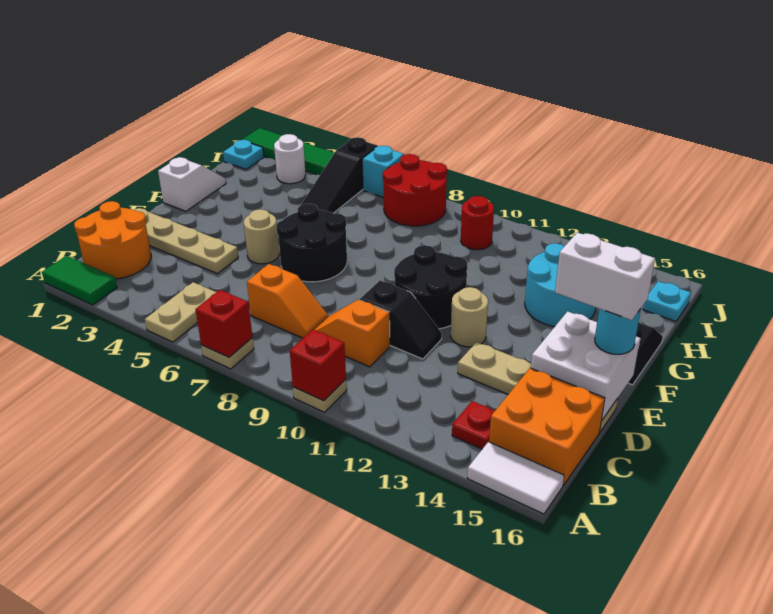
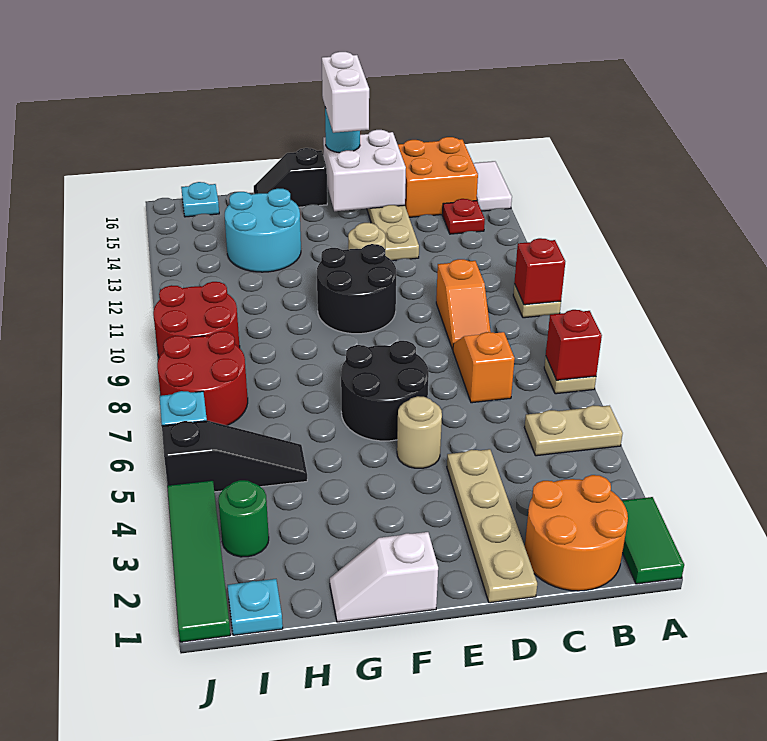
black slope D10:D11 level 1 top 10 -> none
white round brick I3 level 1 -> green round brick I3 level 1
red round brick I10 level 1 -> red round brick I9:J10 level 1

